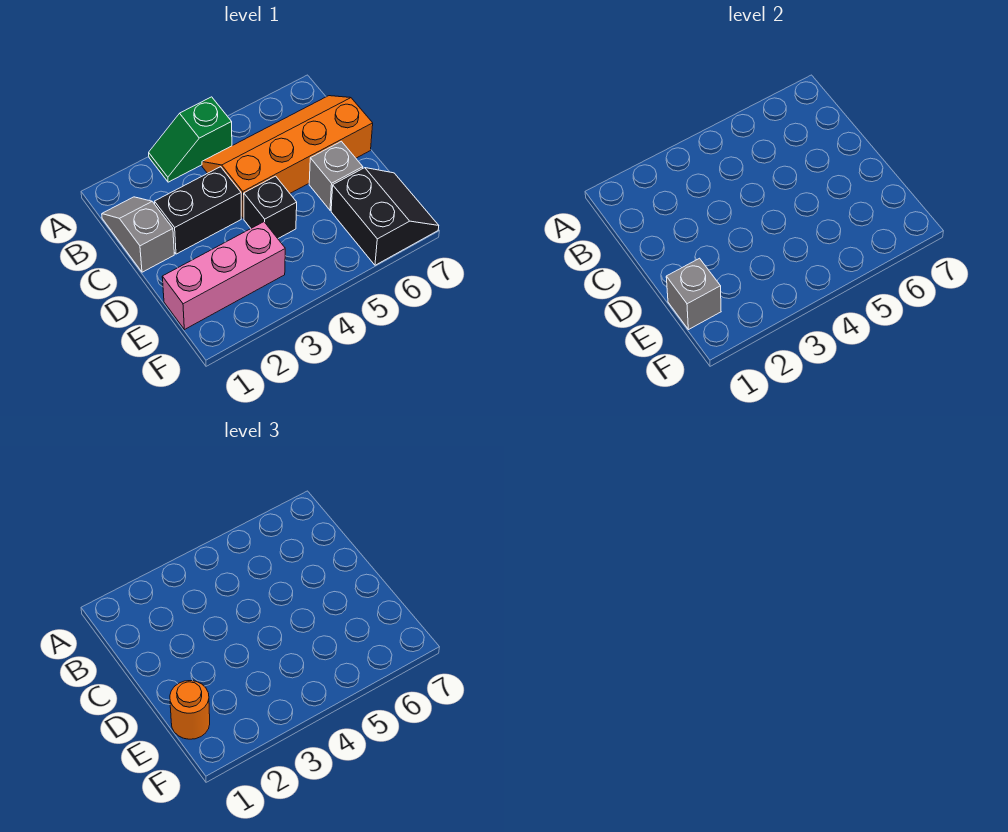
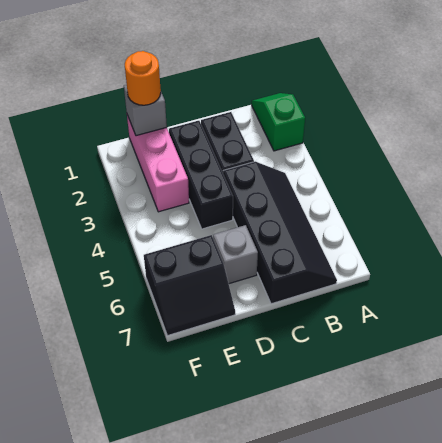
green slope A3:A4 level 1 top 4 -> green slope A1:A2 level 1 top 2
grey slope B1:C1 level 1 top C -> none
orange slope B4:C7 level 1 top C -> black slope B4:C7 level 1 top C
black brick D4 level 1 -> black brick D2:D4 level 1

